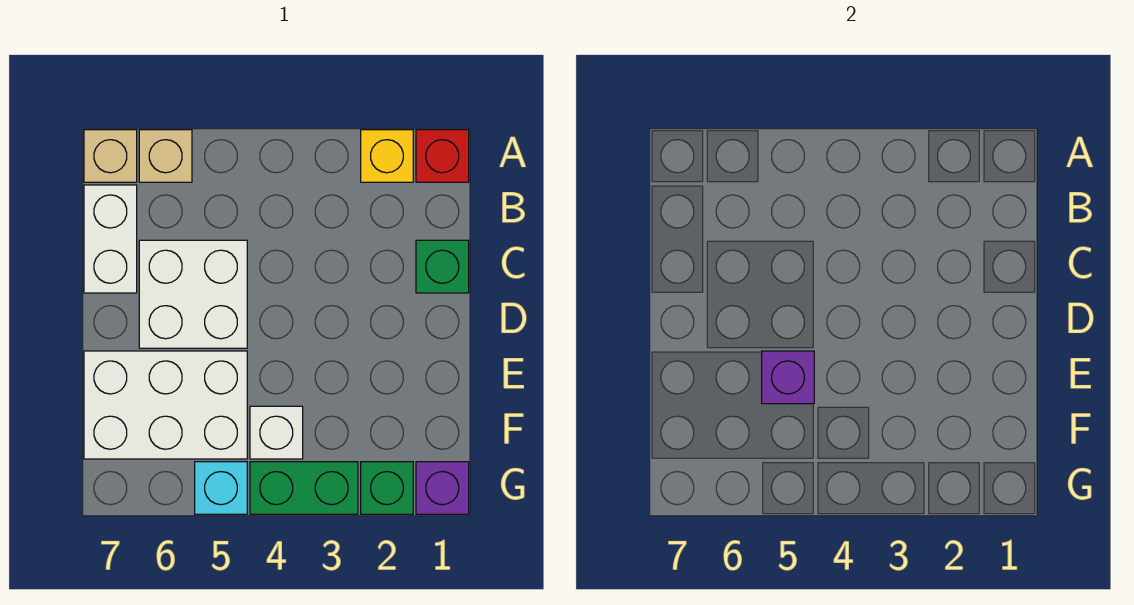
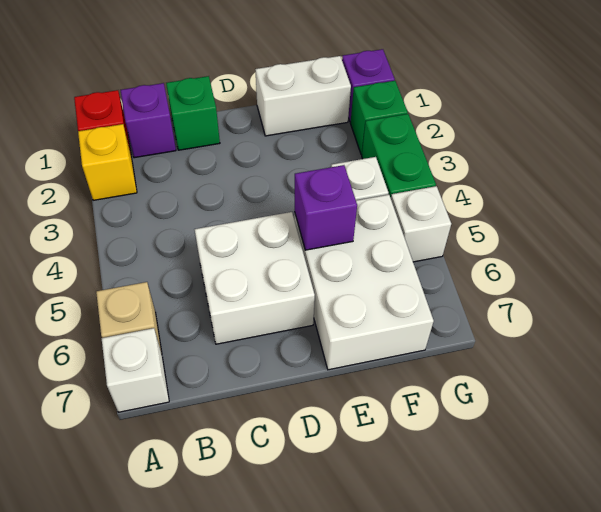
tan brick A7 level 1 -> white brick A7 level 1
none -> purple brick B1 level 1
white brick B7:C7 level 1 -> white brick E1:F1 level 1
cyan brick G5 level 1 -> white brick G5 level 1

